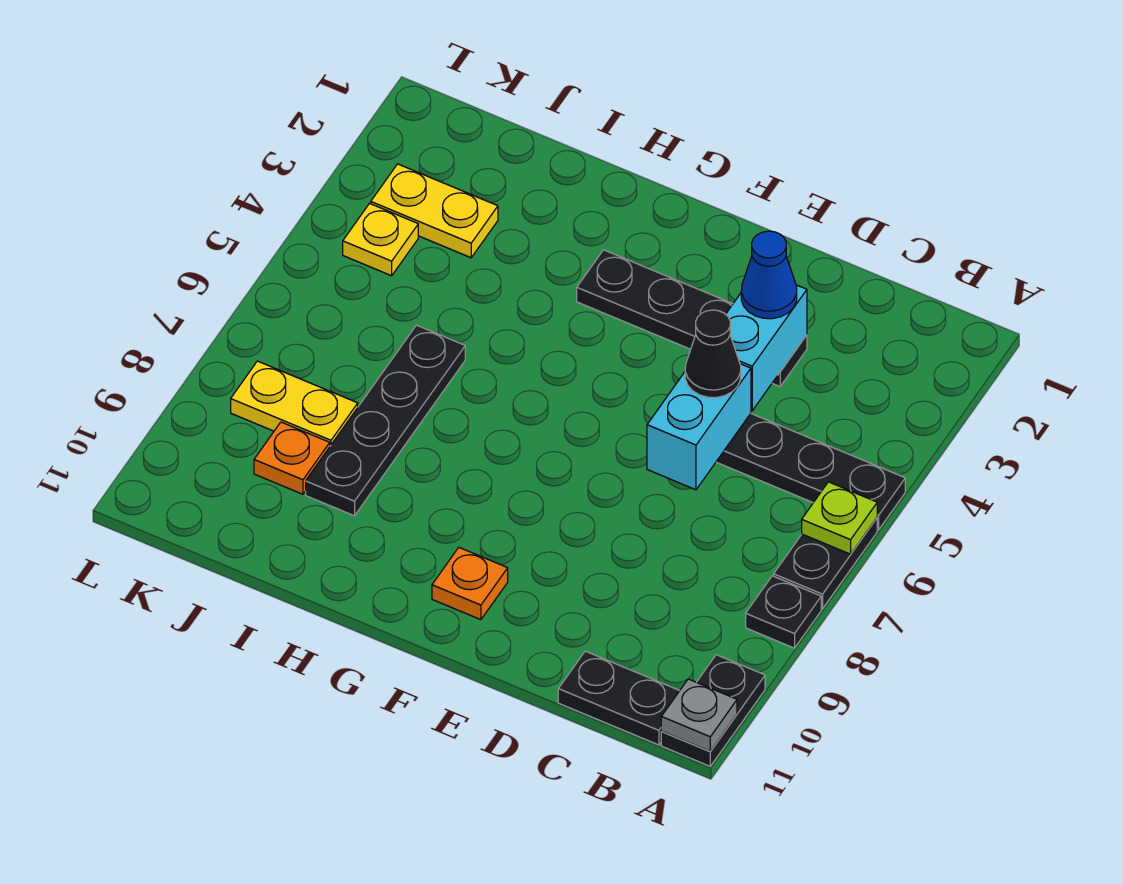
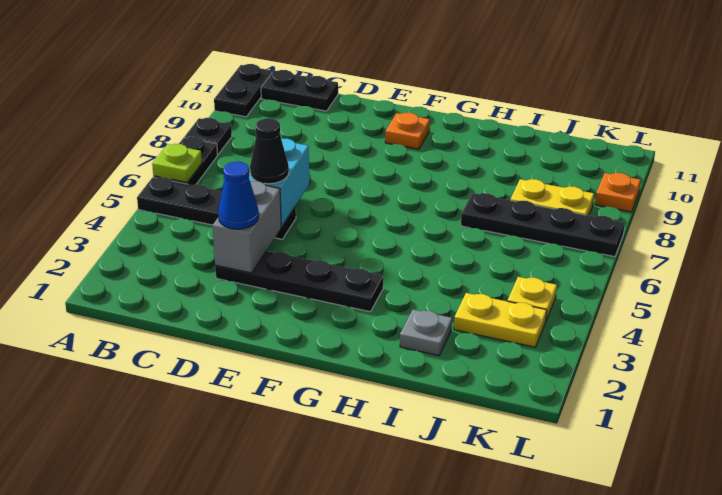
grey plate A11 level 2 -> grey plate I2 level 1
cyan brick D3:D4 level 2 -> grey brick D3:D4 level 2
black plate I6:I9 level 1 -> black plate I7:L7 level 1
orange plate J9 level 1 -> orange plate L9 level 1

